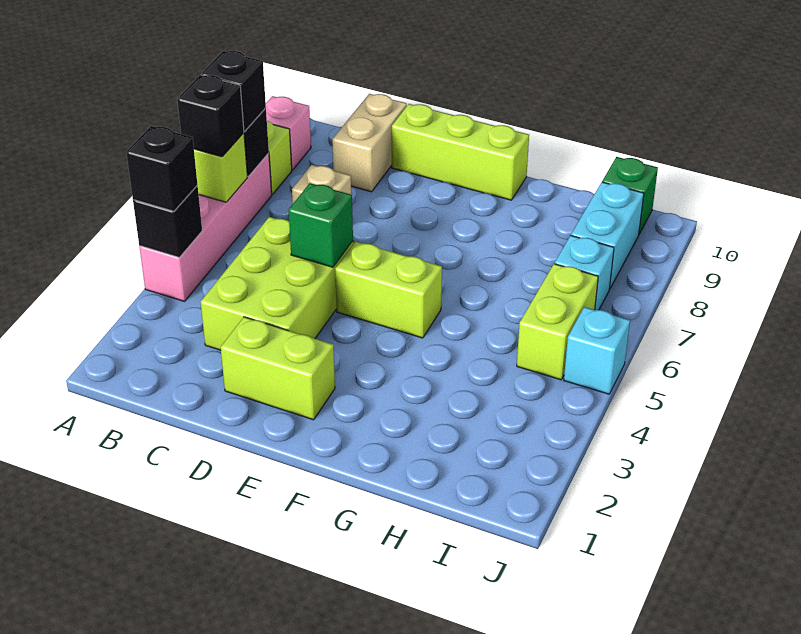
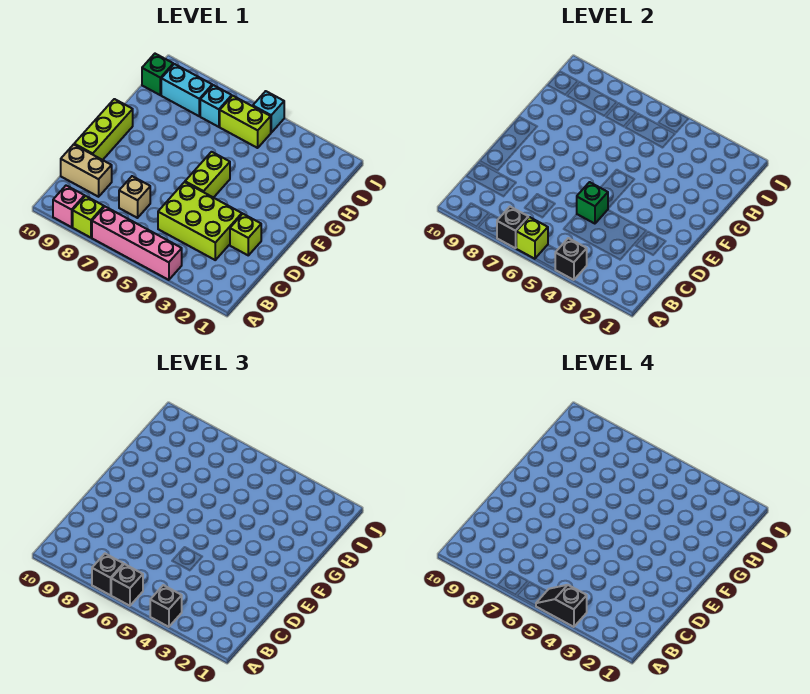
none -> black slope A4:A5 level 4 top 4
lime brick D2:E2 level 1 -> lime brick D2 level 1

